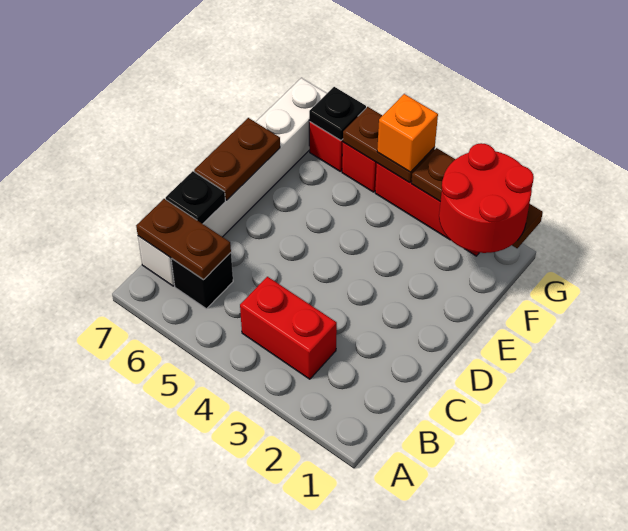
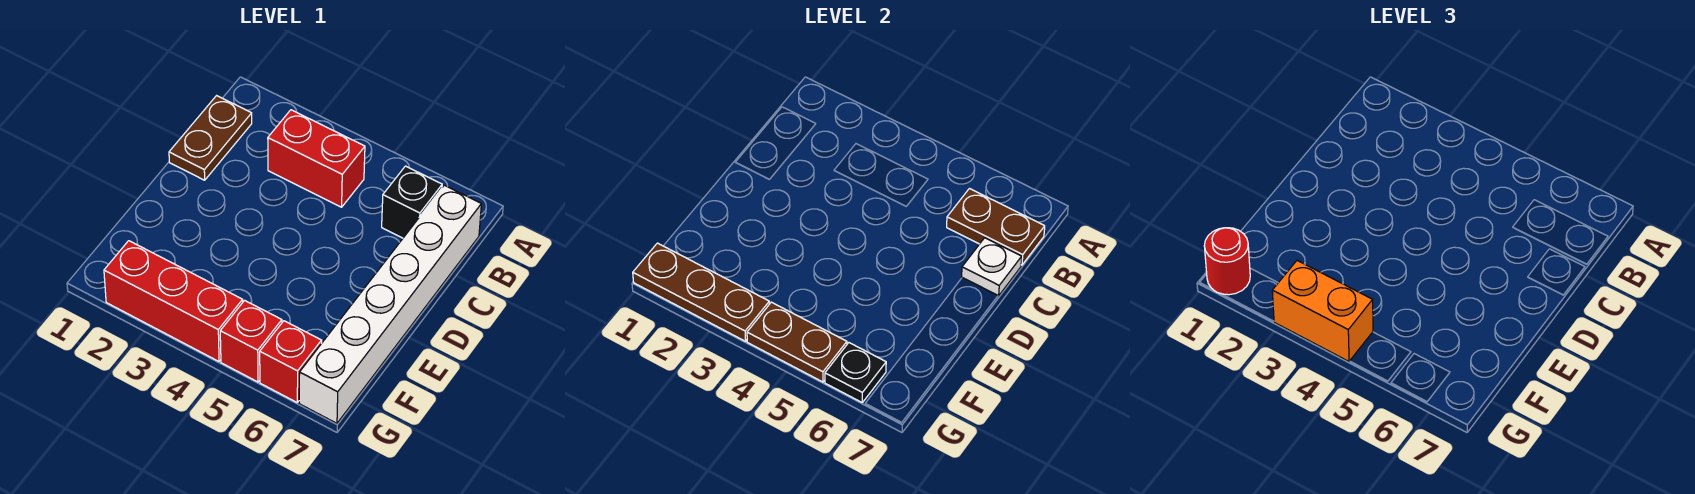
black plate C7 level 2 -> white plate C7 level 2
brown plate D7:E7 level 2 -> brown plate B1:C1 level 1
red round brick F1:G2 level 3 -> red round brick G1 level 3
orange brick G4 level 3 -> orange brick G3:G4 level 3

